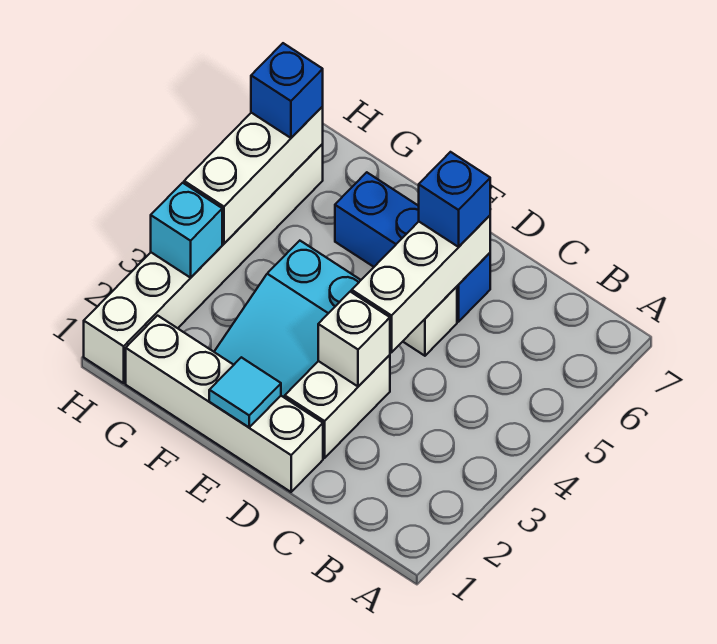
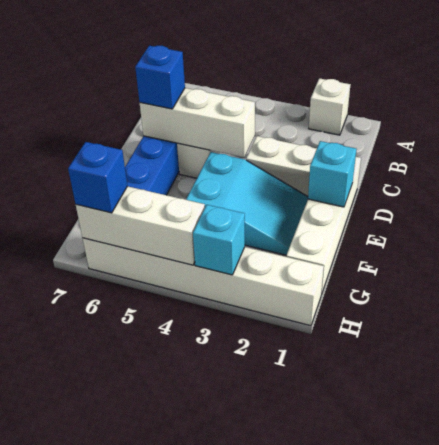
white brick D3 level 2 -> white brick A2 level 1
cyan tile E1 level 2 -> cyan brick E1 level 2

